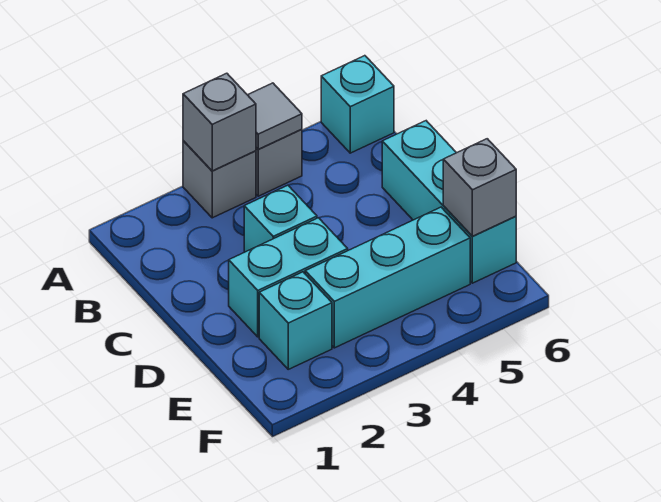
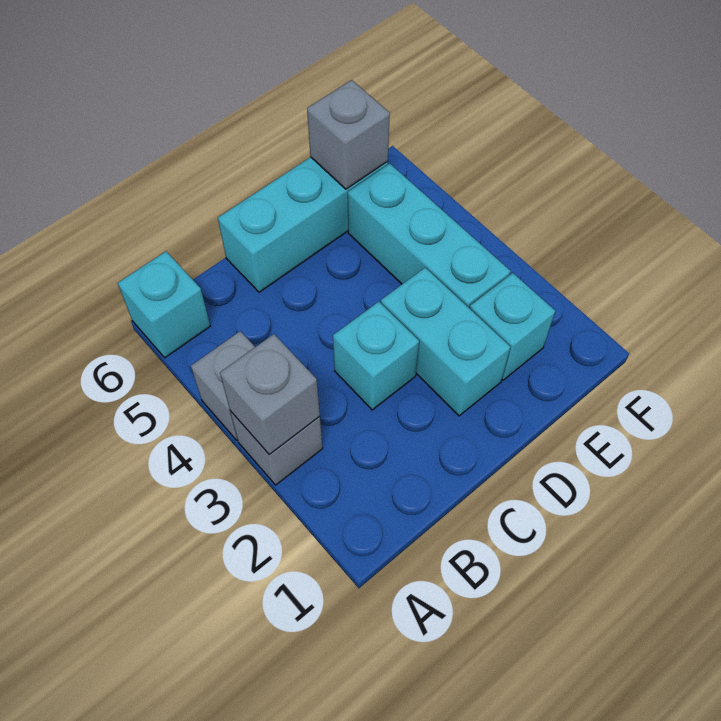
grey tile A4 level 2 -> none

